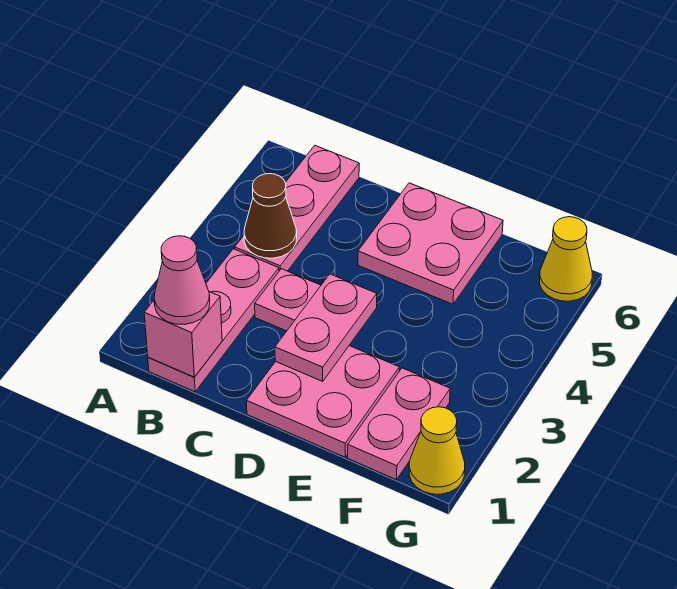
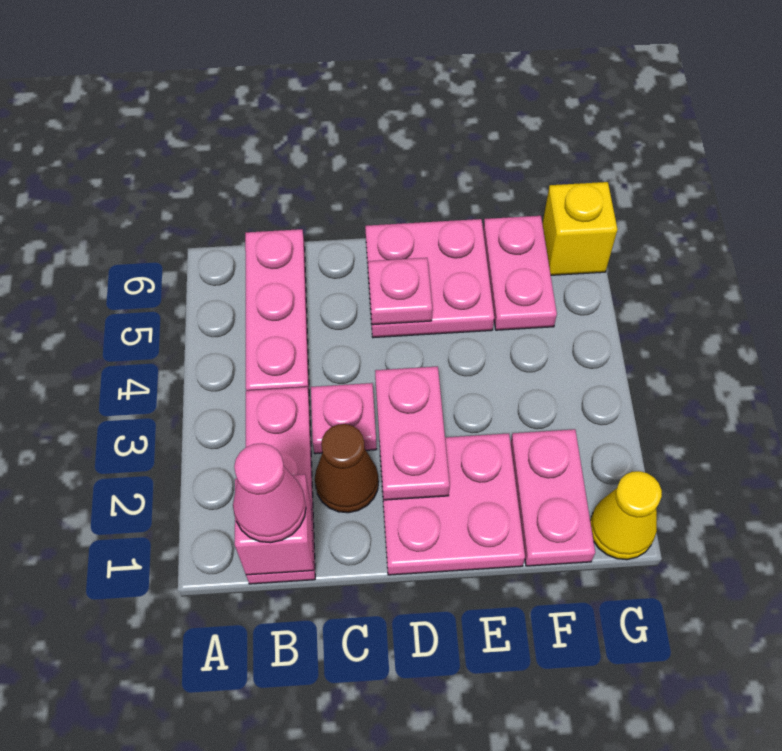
brown cone B4 level 2 -> brown cone C2 level 1
none -> pink plate D5 level 2
none -> pink plate F5:F6 level 1
yellow cone G6 level 1 -> yellow brick G6 level 1

